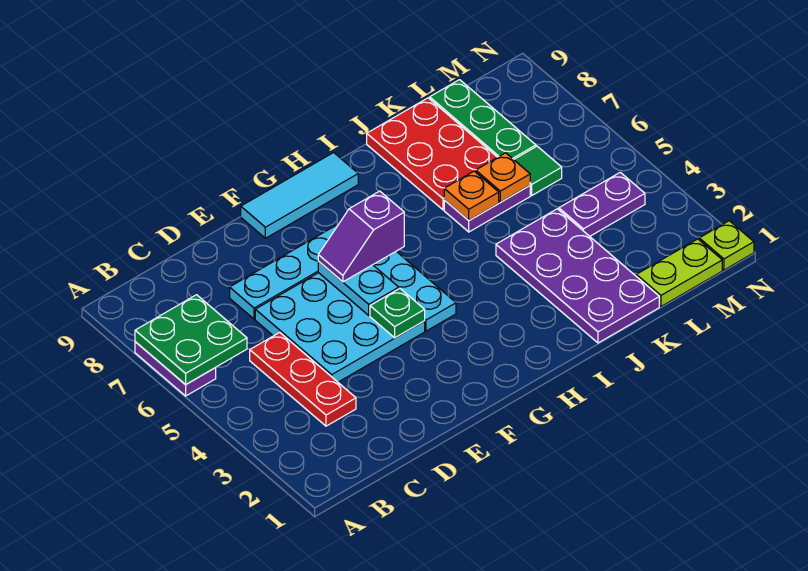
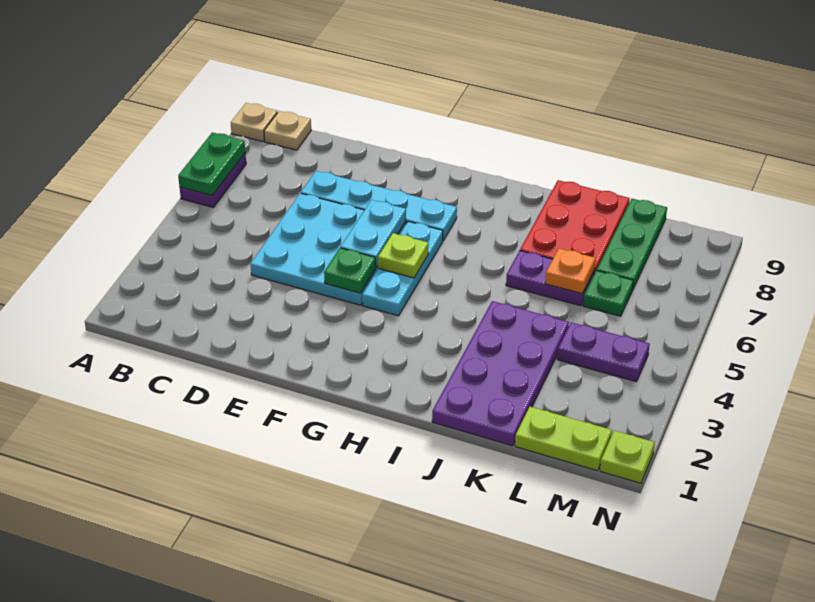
green plate A6:B7 level 2 -> green plate A6:A7 level 2
none -> tan plate A9 level 1
none -> tan plate B9 level 1
red plate C3:C5 level 1 -> none
purple slope F6:G6 level 3 top G -> none
cyan tile F9:H9 level 1 -> none
none -> lime plate G5 level 2
orange plate J6 level 2 -> none
green tile L6 level 1 -> green plate L6 level 1

